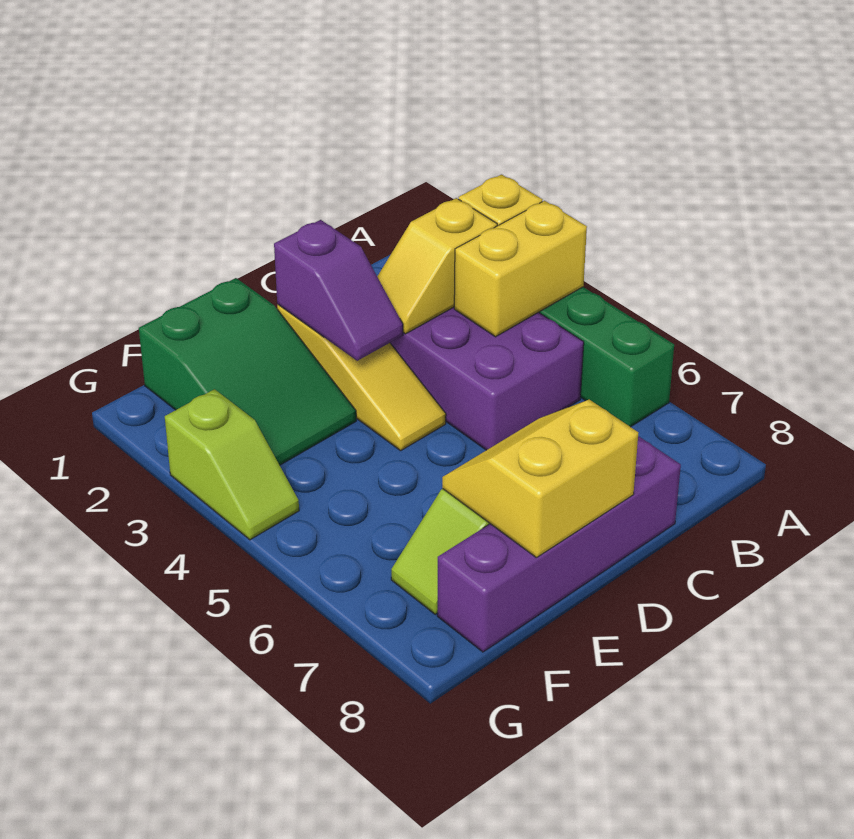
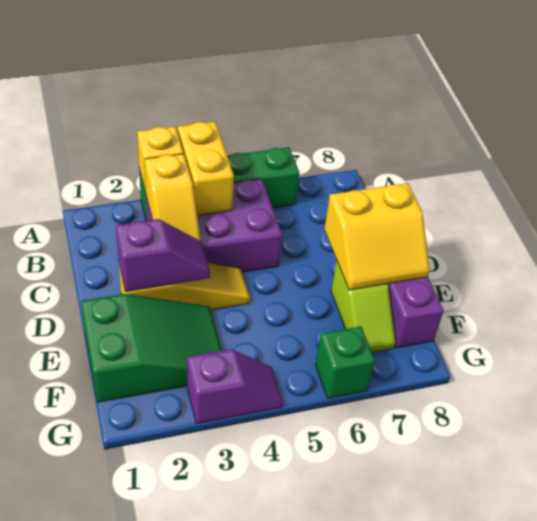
yellow slope D7:E8 level 2 top 8 -> yellow slope D7:E8 level 2 top D
lime slope G3:G4 level 1 top 3 -> purple slope G3:G4 level 1 top 3
none -> green brick G6 level 1

